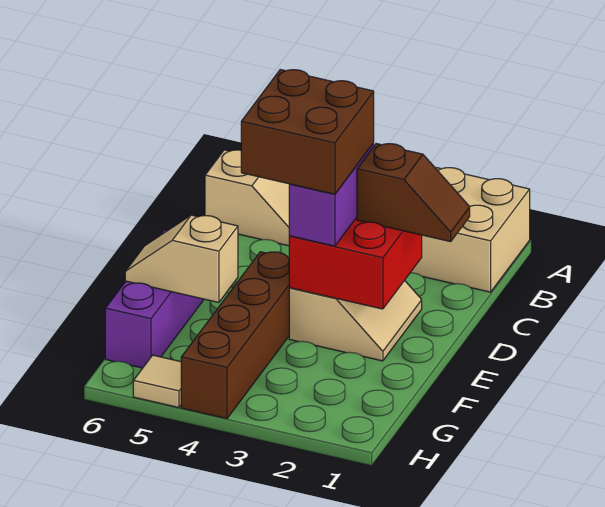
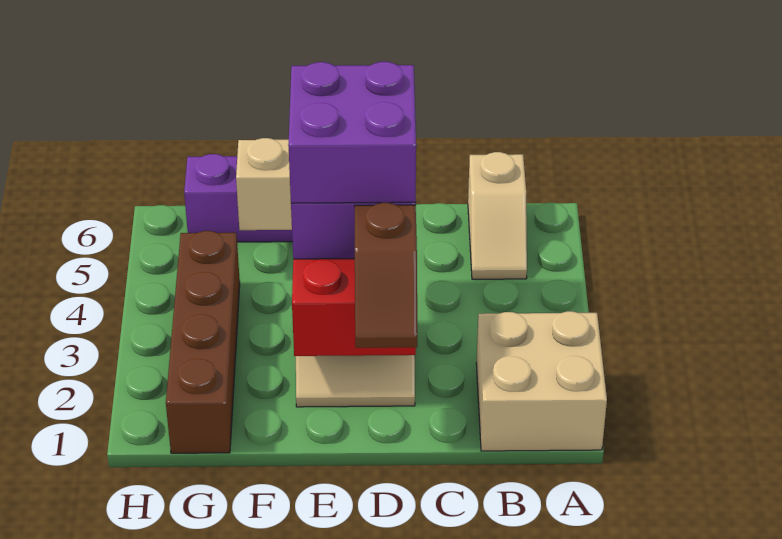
brown brick D3:E4 level 4 -> purple brick D3:E4 level 4
brown brick E4:H4 level 1 -> brown brick G1:G4 level 1
tan tile H5 level 1 -> none

